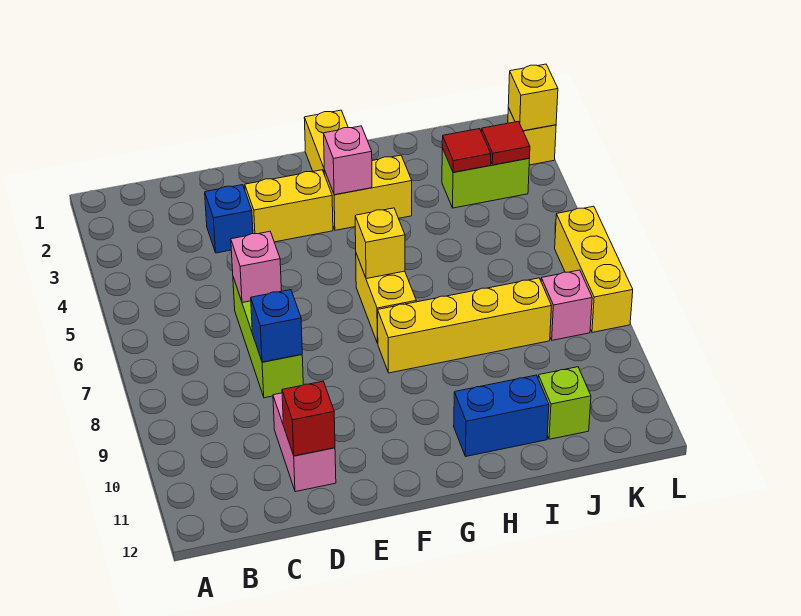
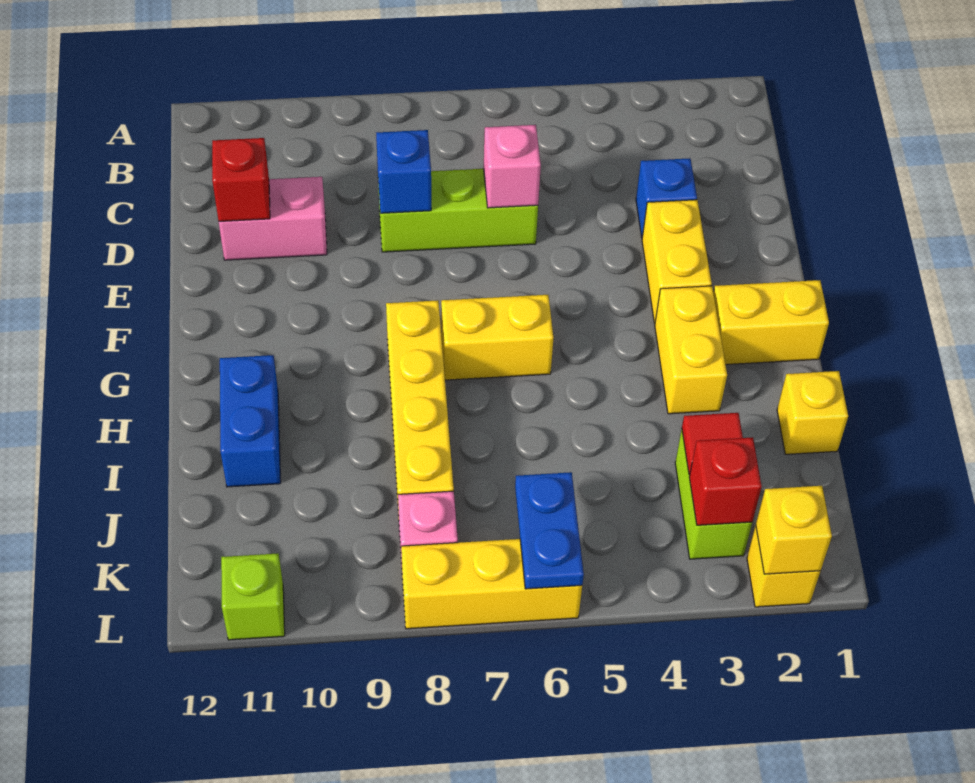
pink brick G3 level 2 -> none
yellow brick G6 level 2 -> yellow brick I1 level 1
lime brick J11 level 1 -> lime brick L11 level 1
red tile K3 level 2 -> red brick K3 level 2
none -> blue plate K6:L6 level 2

